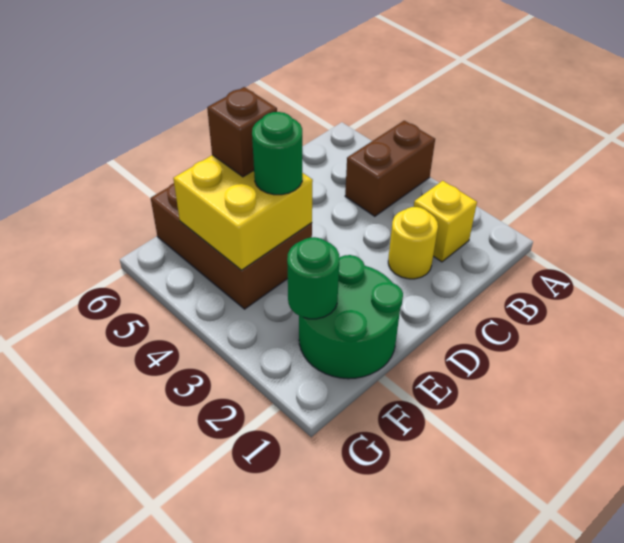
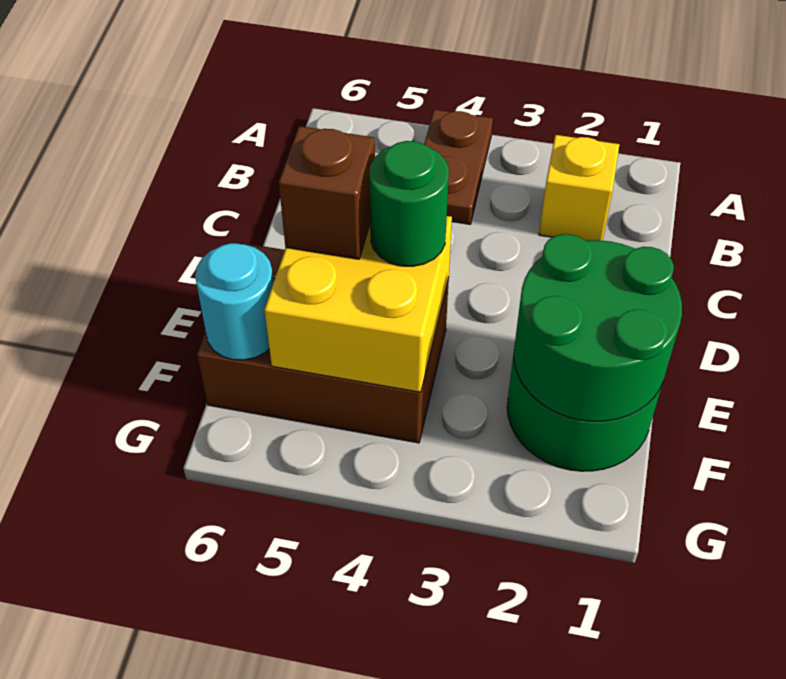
brown brick A4:B4 level 1 -> brown plate A4:B4 level 1
yellow round brick C2 level 1 -> none
green round brick F2 level 2 -> green round brick E1:F2 level 2
none -> cyan round brick F6 level 2

